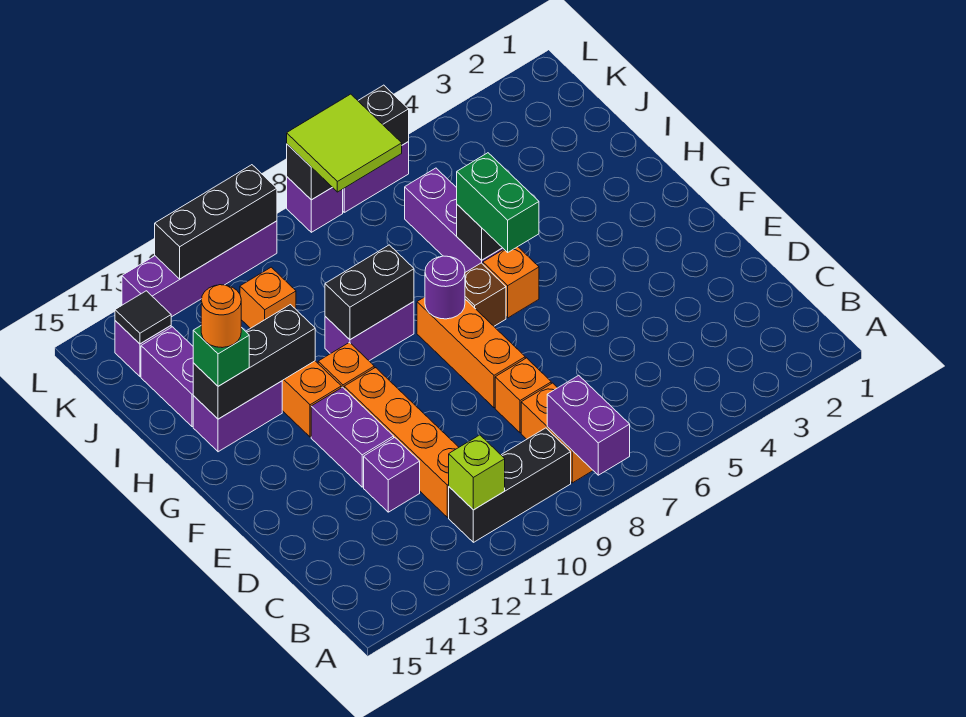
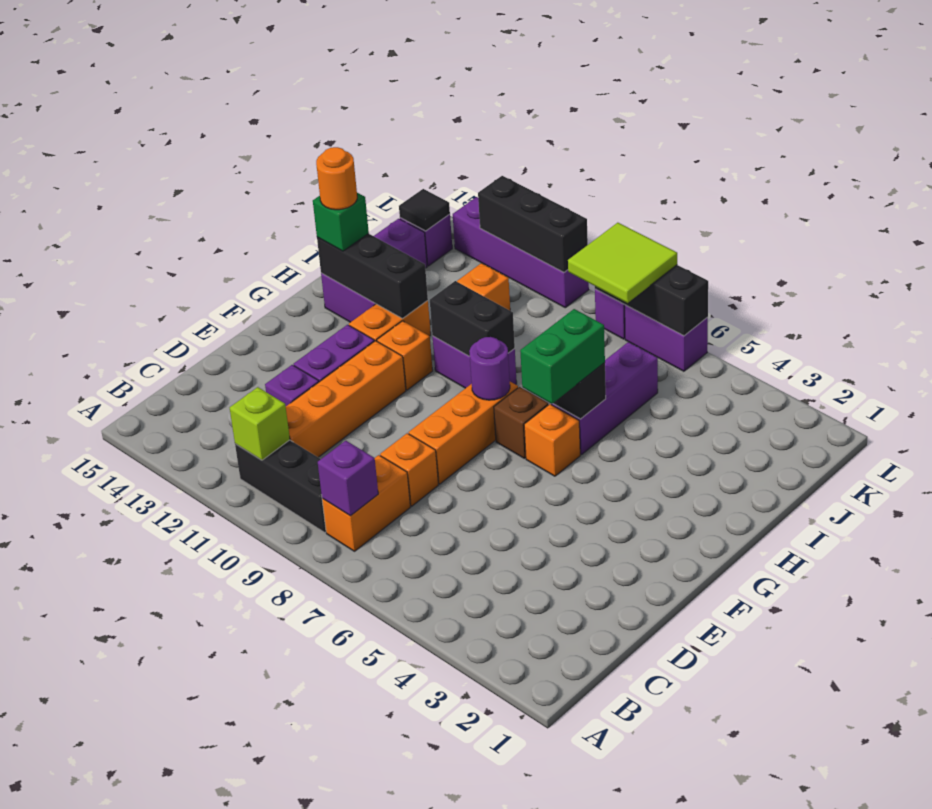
purple brick A8:B8 level 2 -> purple brick B8 level 2

